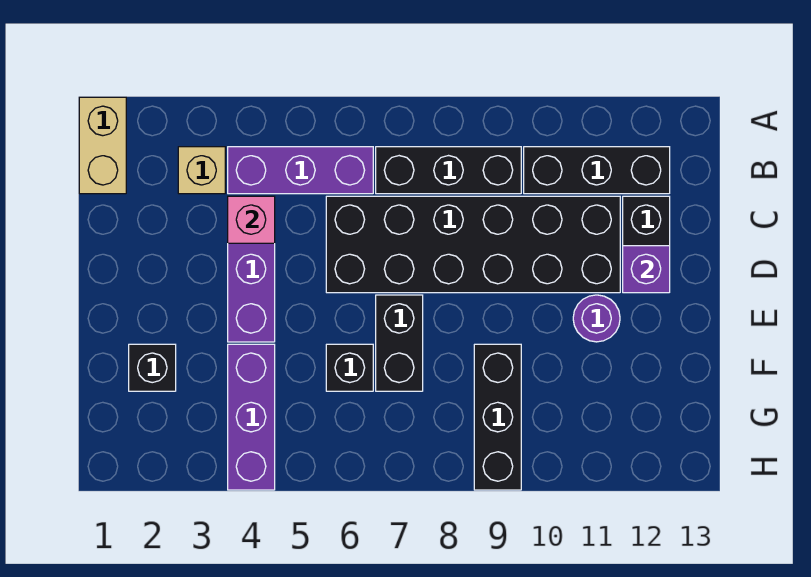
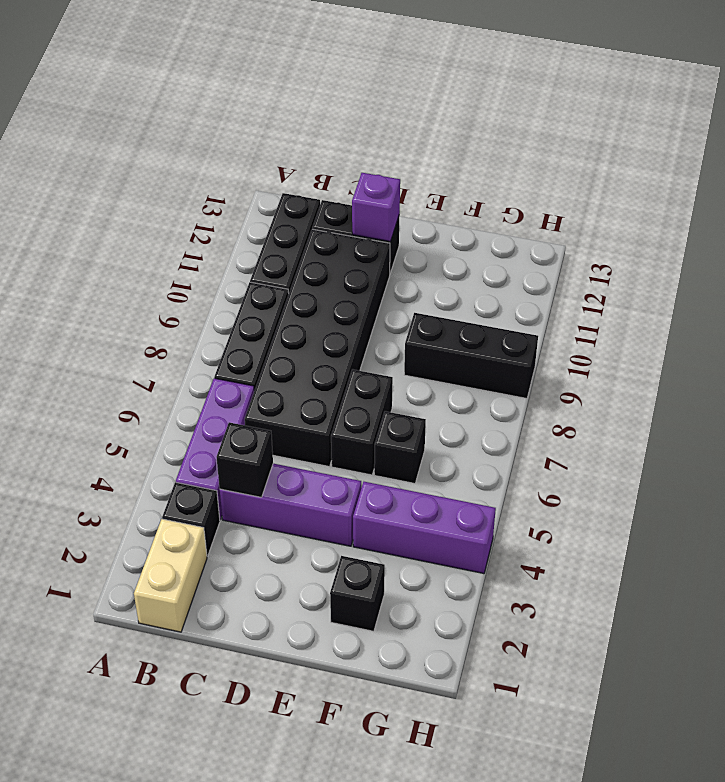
tan brick A1:B1 level 1 -> tan brick B1:B2 level 1
tan brick B3 level 1 -> black brick B3 level 1
pink brick C4 level 2 -> black brick C4 level 2
black brick E7:F7 level 1 -> black brick E6:E7 level 1
purple round brick E11 level 1 -> none

